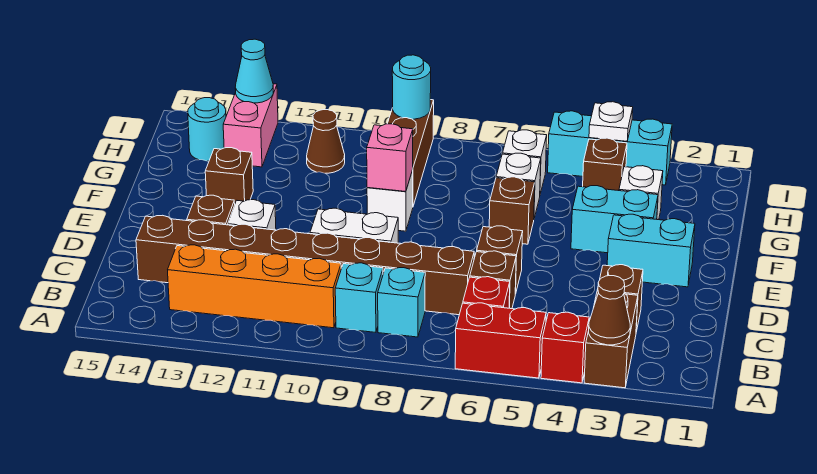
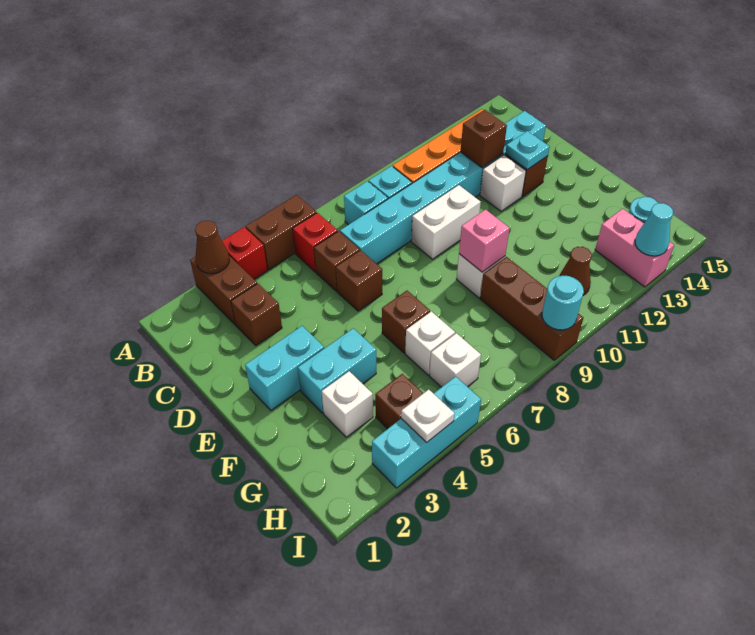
red brick A5:A6 level 1 -> brown brick A5:A6 level 1
brown brick C7:C14 level 1 -> cyan brick C7:C14 level 1
none -> cyan plate D13 level 2
brown brick F13 level 1 -> brown brick C12 level 2

